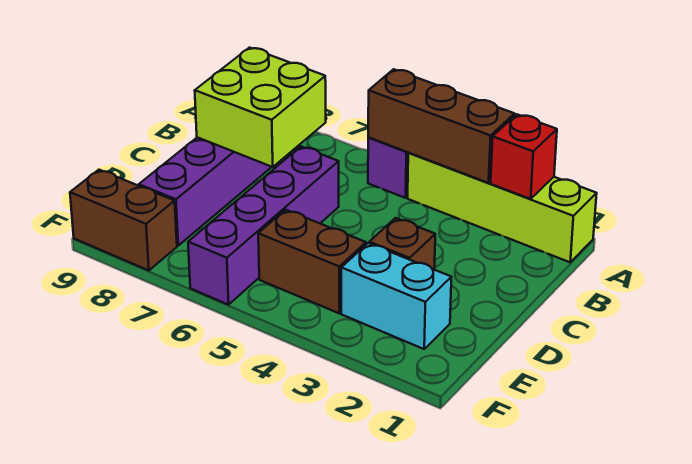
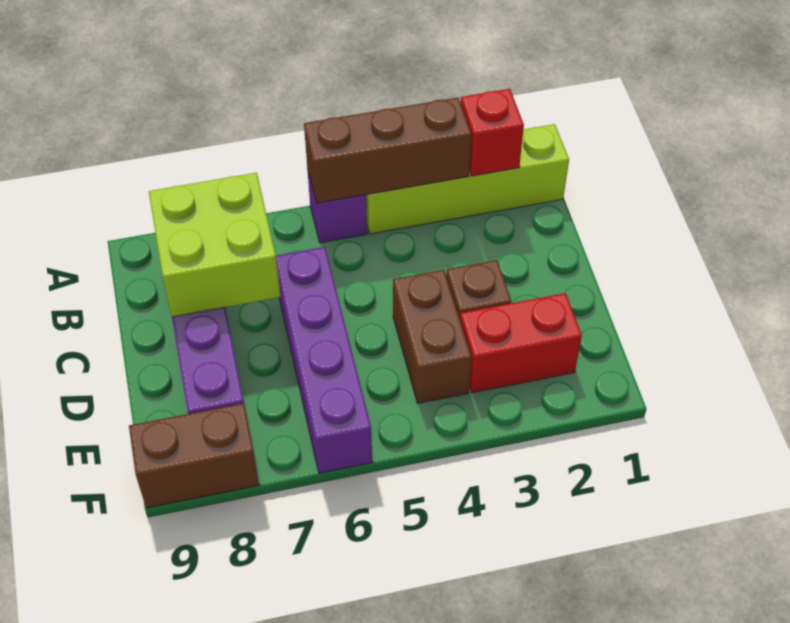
cyan brick E2:E3 level 1 -> red brick E2:E3 level 1
brown brick E4:E5 level 1 -> brown brick D4:E4 level 1

